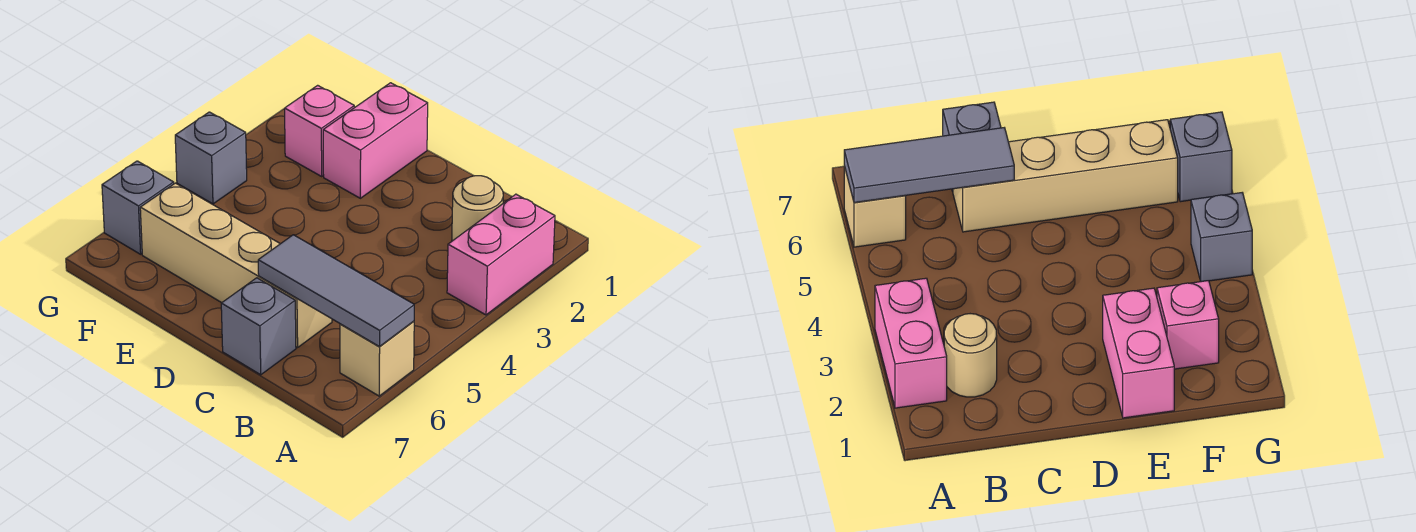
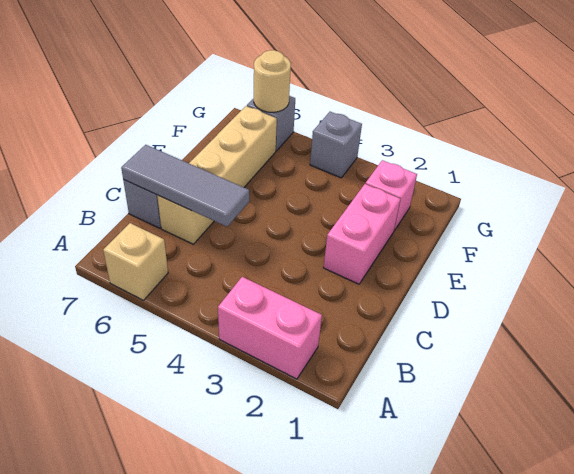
grey tile A6:C6 level 2 -> grey tile C5:C7 level 2
tan round brick B2 level 1 -> tan round brick G6 level 2
pink brick E1:E2 level 1 -> pink brick D2:E2 level 1

